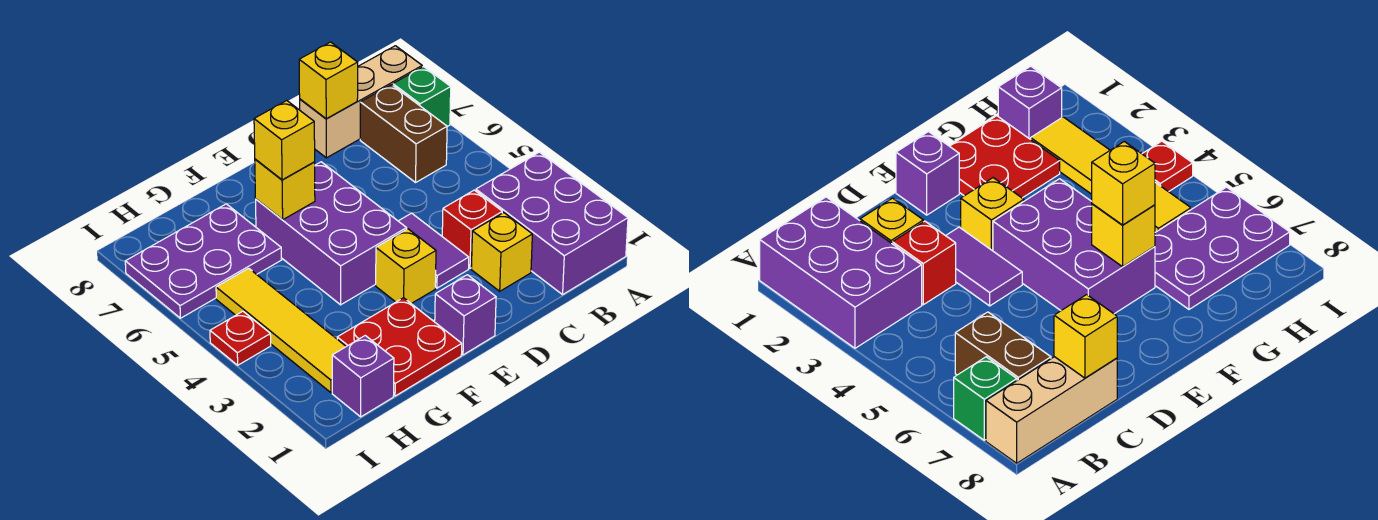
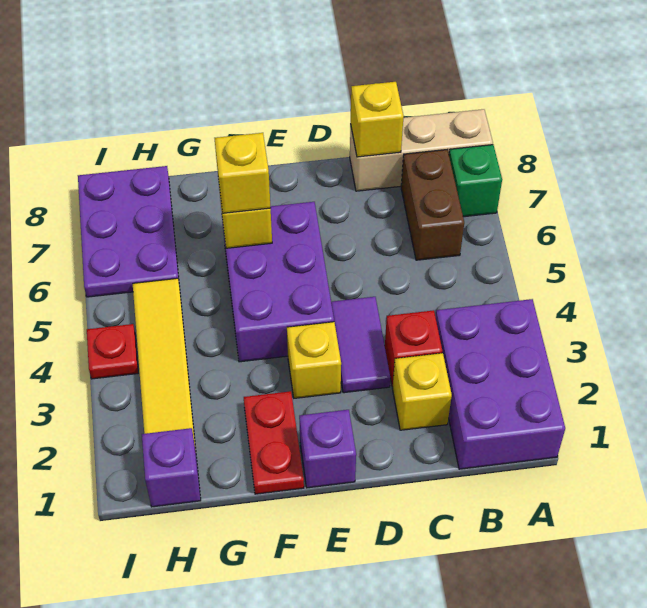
red plate F1:G2 level 1 -> red plate F1:F2 level 1
purple plate G6:I7 level 1 -> purple plate H6:I8 level 1

